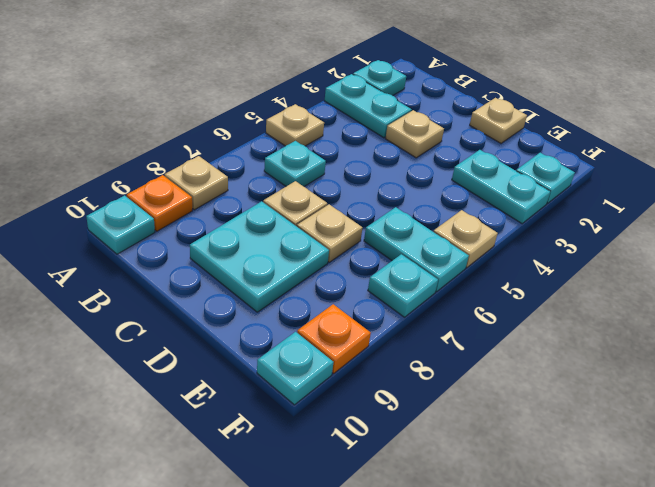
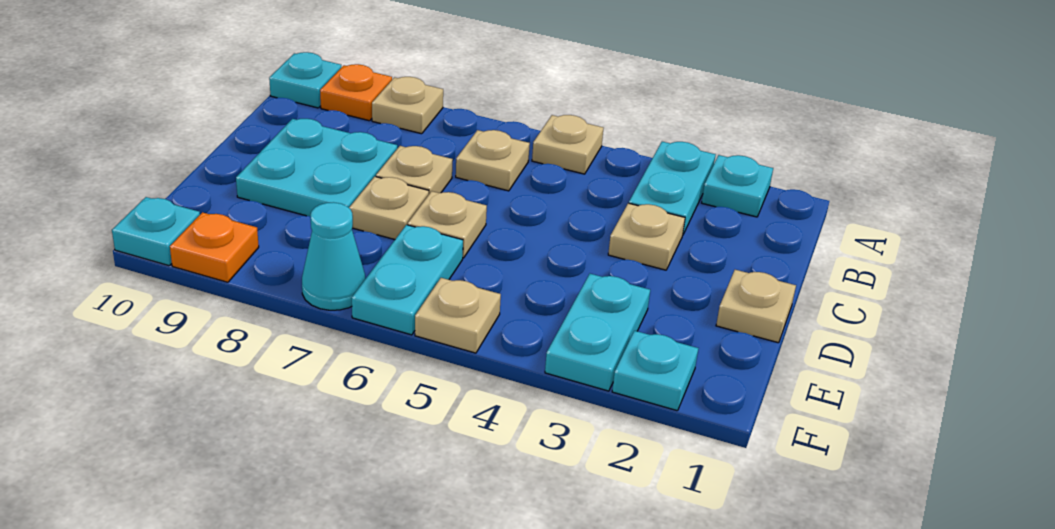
cyan plate B6 level 1 -> tan plate B6 level 1
none -> tan plate D6 level 1
cyan plate F7 level 1 -> cyan cone F7 level 1

